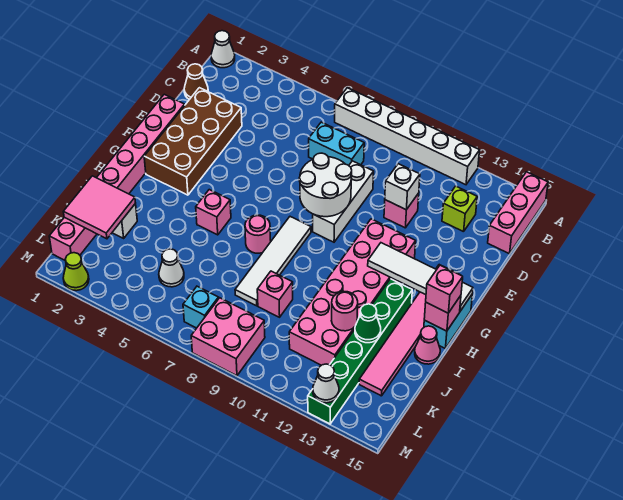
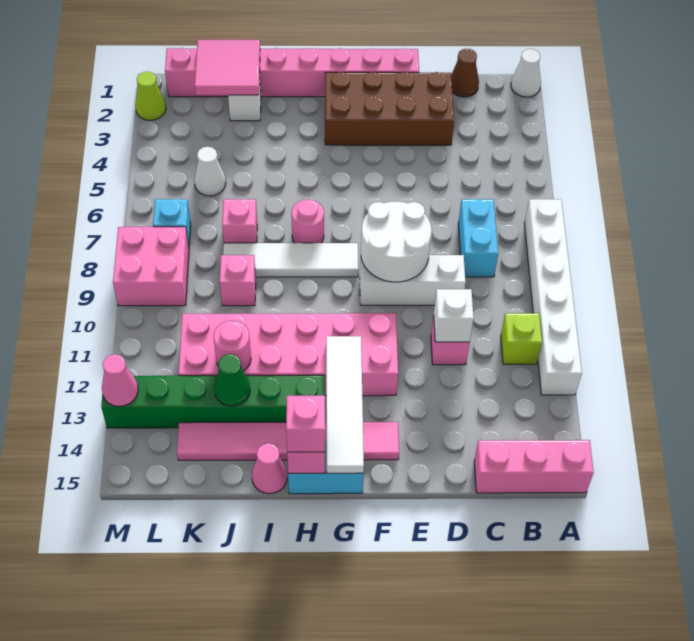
lime brick C13 level 1 -> lime brick B11 level 1
pink brick H5 level 1 -> pink brick J7 level 1
white cone M13 level 2 -> pink cone M13 level 2

